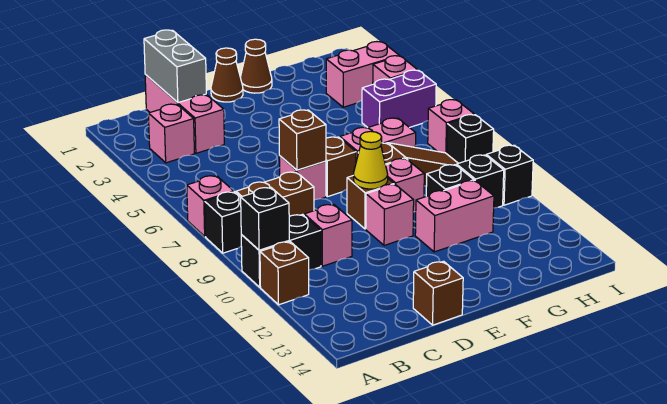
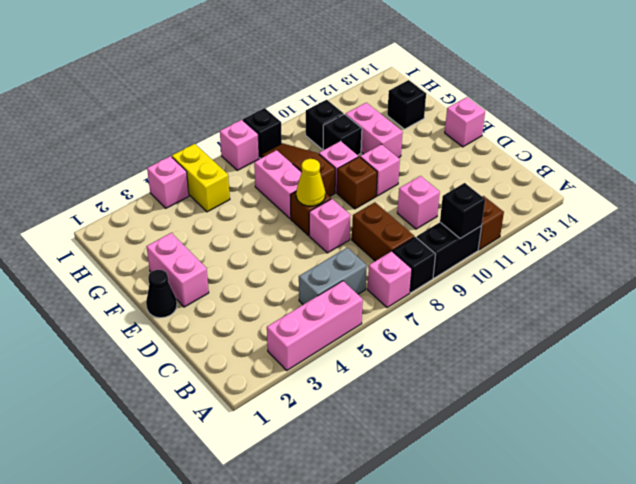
black brick A10:B10 level 1 -> black brick A9:A10 level 1
pink brick B3 level 1 -> pink brick E14 level 1
pink brick C1:C3 level 1 -> pink brick A3:A5 level 1
grey brick C1:C2 level 2 -> grey brick B5:B6 level 1
brown brick D7 level 2 -> none
brown brick D14 level 1 -> none
brown cone E1 level 1 -> black cone E1 level 1
yellow cone E9 level 2 -> yellow cone E7 level 2
brown cone F1 level 1 -> none
pink brick H3:I3 level 1 -> pink brick E2:F2 level 1
purple brick H5:I5 level 1 -> yellow brick H5:I5 level 1
black brick I10 level 1 -> black brick G13 level 1

